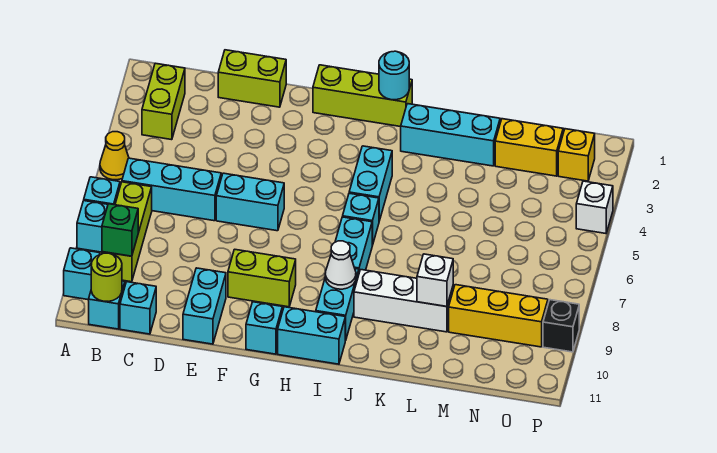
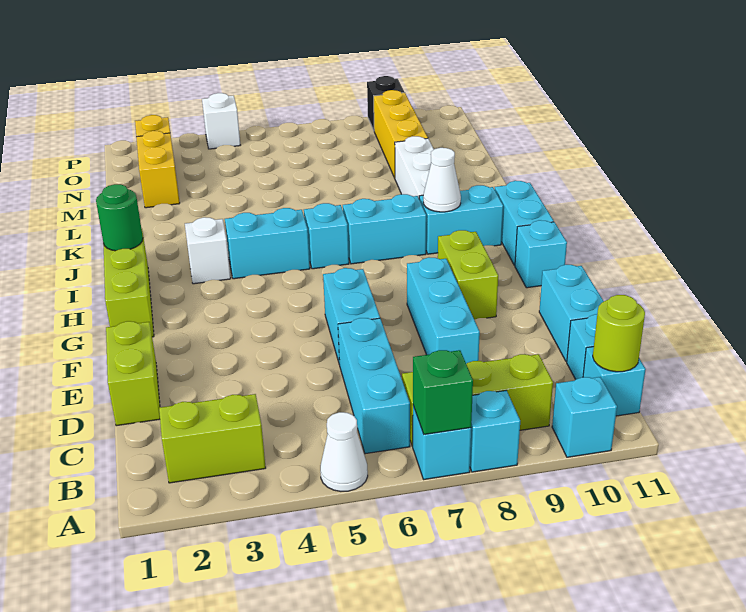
yellow cone A5 level 1 -> white cone A5 level 1
green brick B9 level 2 -> green brick A7 level 2
cyan brick E10:E11 level 1 -> cyan brick D11:E11 level 1
cyan round brick I1 level 2 -> green round brick I1 level 2
cyan brick J2:L2 level 1 -> cyan brick D8:F8 level 1
white brick L9 level 2 -> white brick I3 level 1

